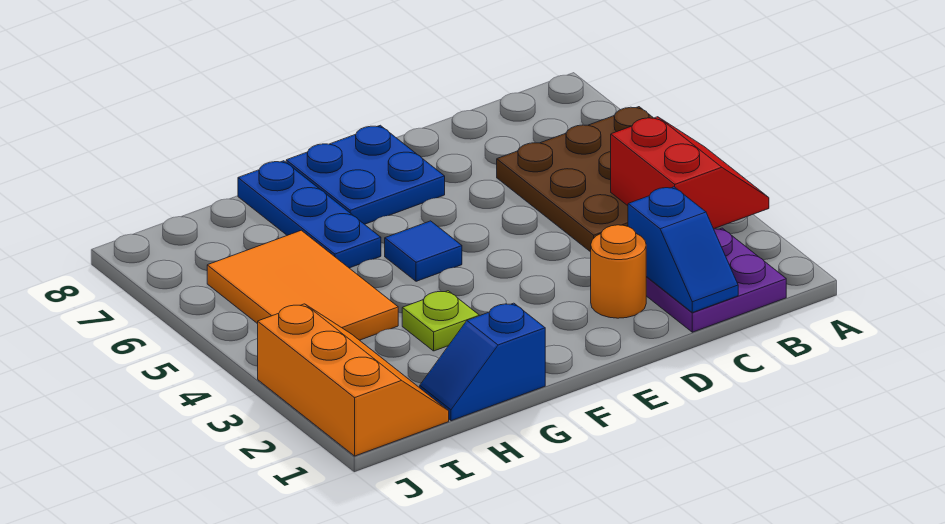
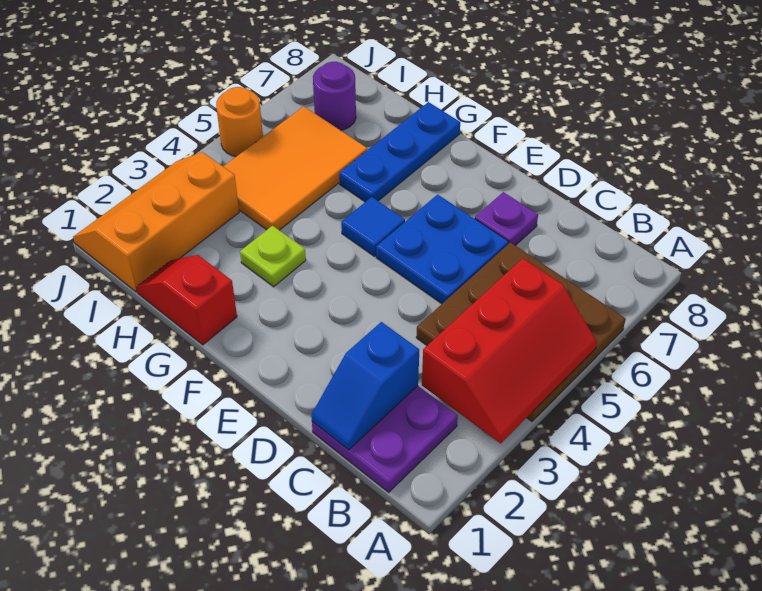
red slope A3:B4 level 2 top B -> red slope A3:B5 level 2 top B
orange round brick D2 level 1 -> orange round brick J5 level 1
none -> purple plate D7 level 1
blue plate E7:F8 level 1 -> blue plate D5:E6 level 1
blue slope G1:H1 level 1 top G -> red slope G1:H1 level 1 top G
orange slope I1:J3 level 1 top J -> orange slope I1:J3 level 1 top I
none -> purple round brick I7 level 1

